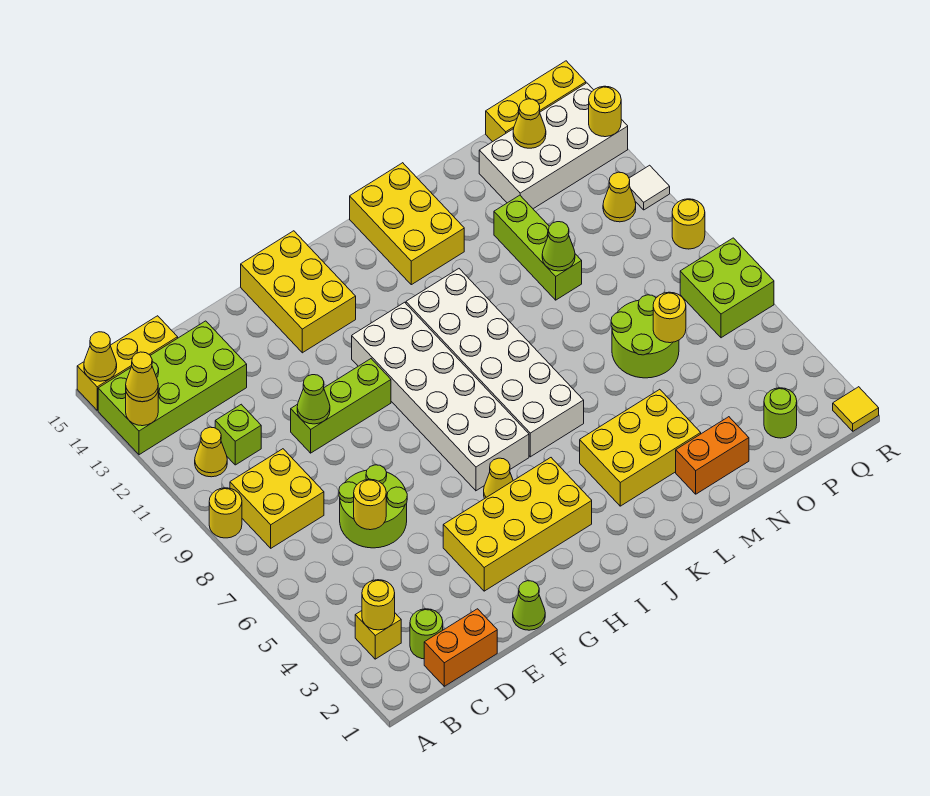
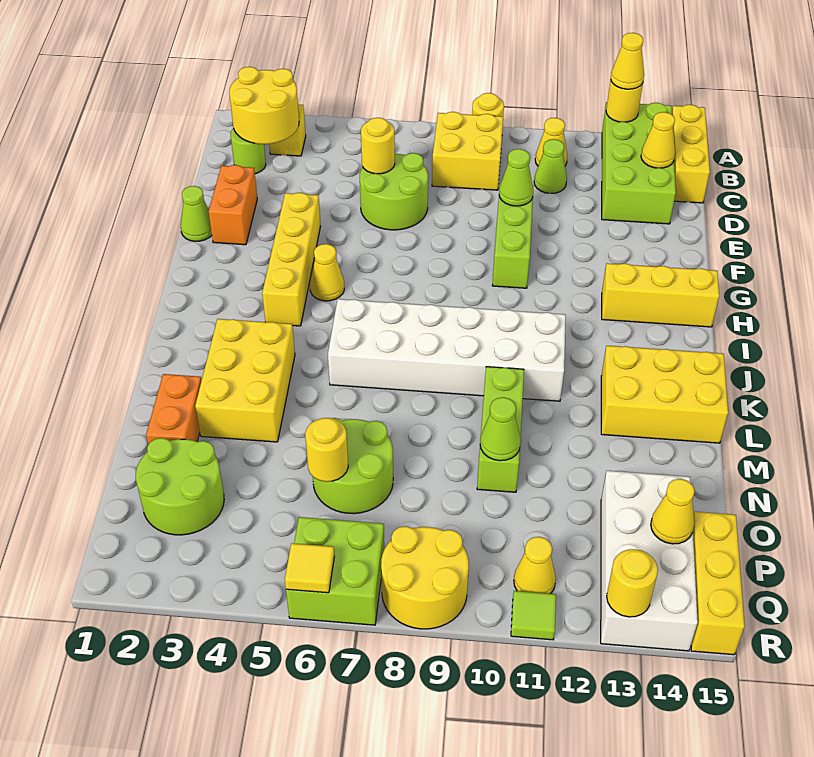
yellow cone A15 level 2 -> yellow cone C14 level 2
yellow round brick B3 level 2 -> yellow round brick B2:C3 level 2
orange brick C1:D1 level 1 -> orange brick E2:F2 level 1
lime brick C11 level 1 -> lime cone C11 level 1
yellow brick F3:I4 level 1 -> yellow brick F4:I4 level 1
yellow brick G13:H15 level 1 -> yellow brick H13:H15 level 1
white brick H6:I11 level 1 -> none
lime brick N10:N12 level 1 -> lime brick L10:N10 level 1
lime round brick P2 level 1 -> lime round brick O2:P3 level 1
yellow tile R1 level 1 -> yellow tile R6 level 2
yellow round brick R9 level 1 -> yellow round brick Q8:R9 level 1
white tile R11 level 1 -> lime tile R11 level 1

